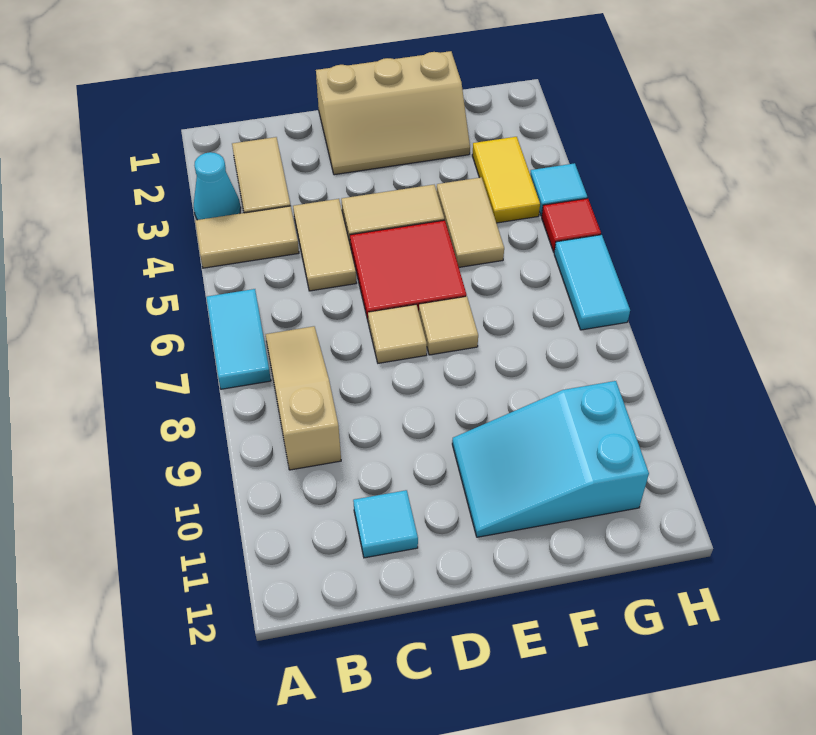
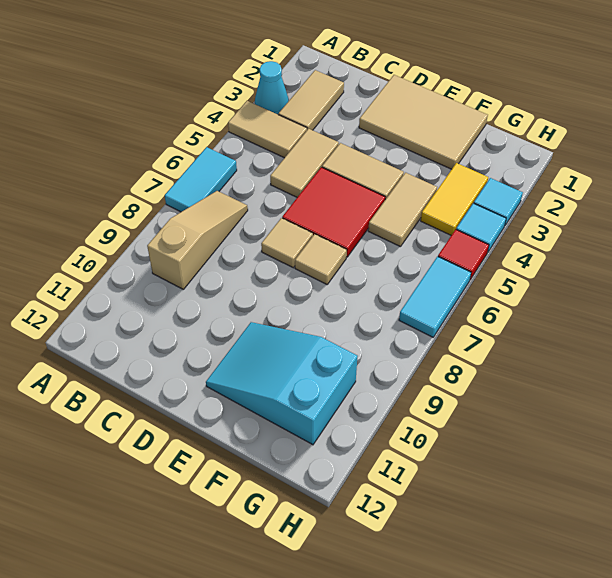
cyan tile C11 level 1 -> cyan tile H3 level 1
tan slope D1:F2 level 1 top 1 -> tan tile D1:F2 level 1

